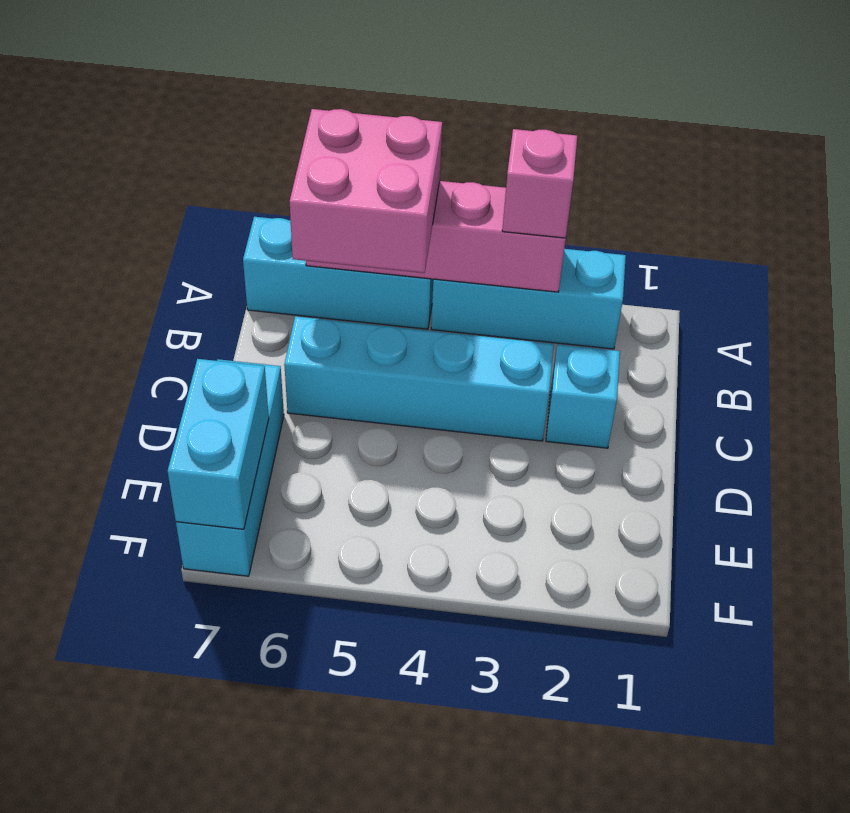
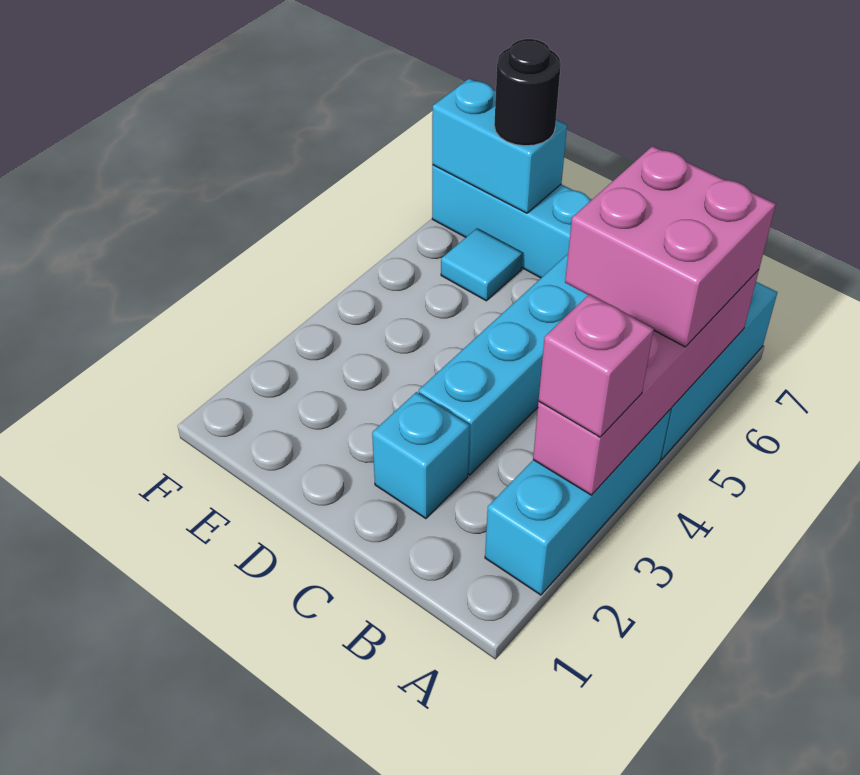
none -> cyan tile E6 level 1
none -> black round brick E7 level 3

